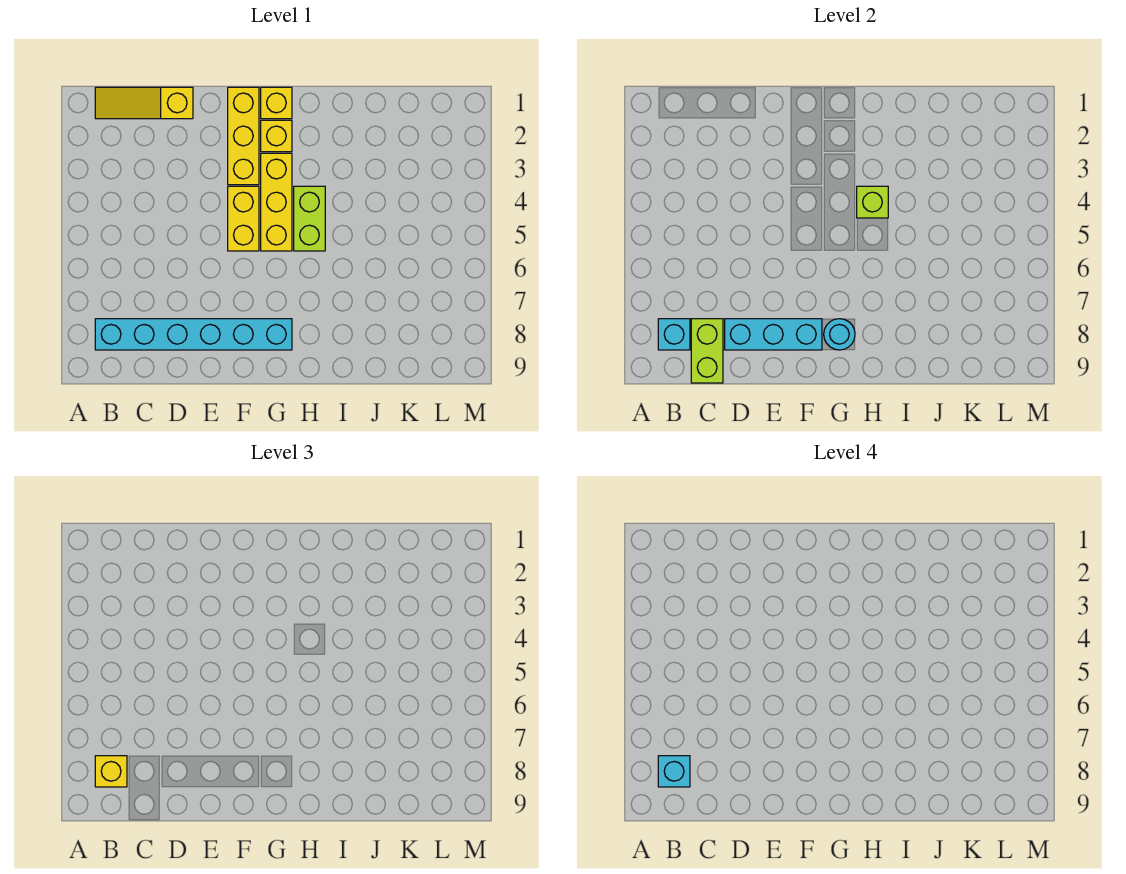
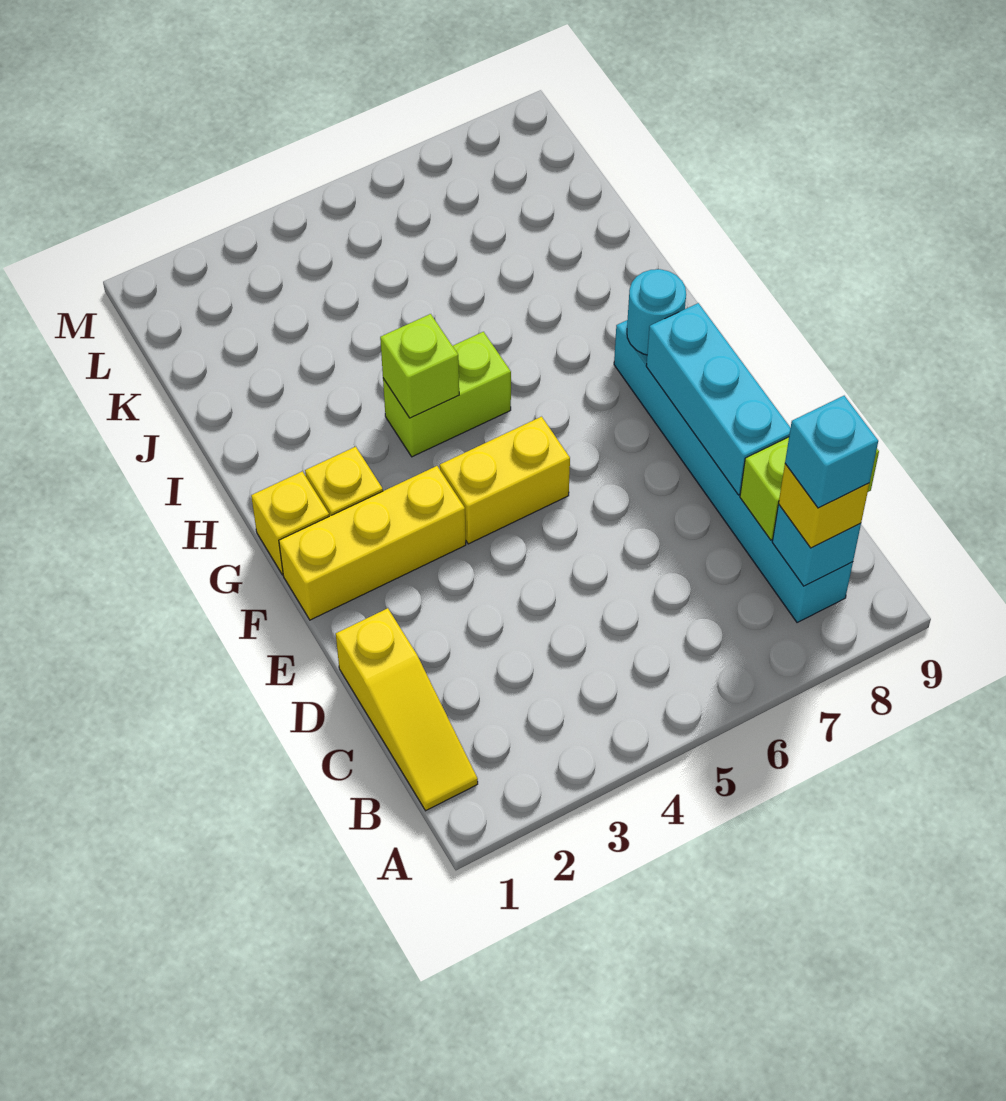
yellow brick G3:G5 level 1 -> none

